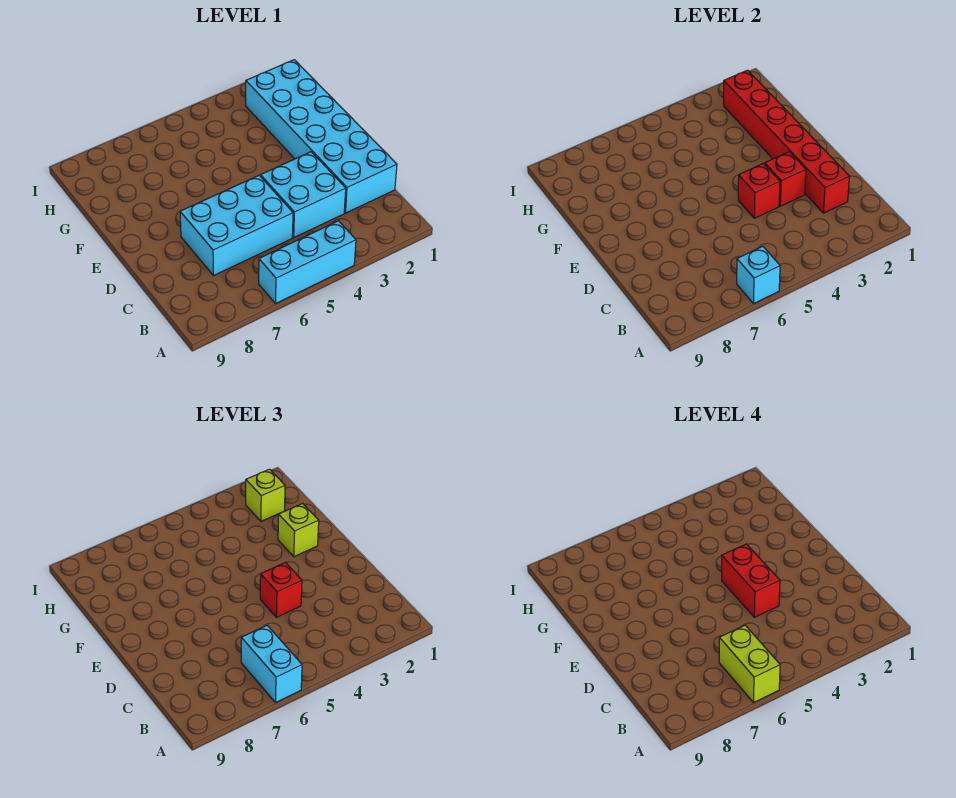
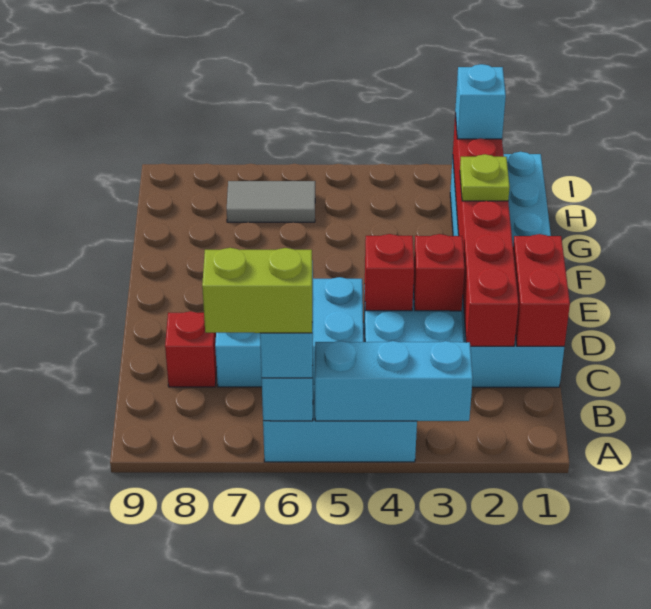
none -> cyan brick A3:A5 level 2
lime brick A6:B6 level 4 -> lime brick A6:A7 level 4
red brick D4 level 3 -> red brick C8 level 1
red brick D4:E4 level 4 -> red brick C1:D1 level 2
lime brick F2 level 3 -> lime plate F2 level 3
lime brick H2 level 3 -> cyan brick H2 level 3
none -> grey tile H6:H7 level 1

